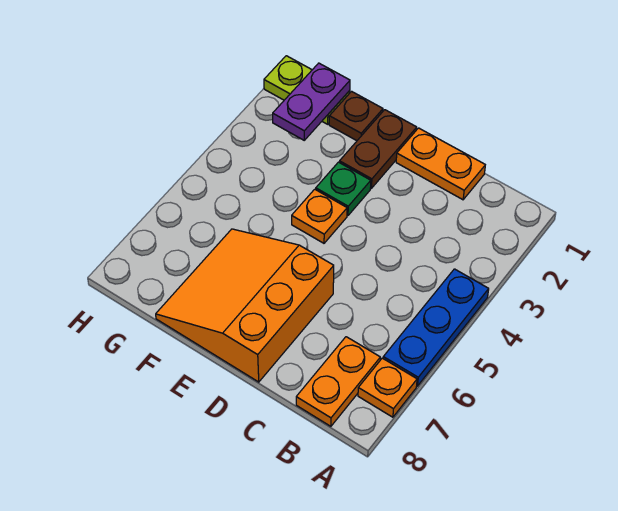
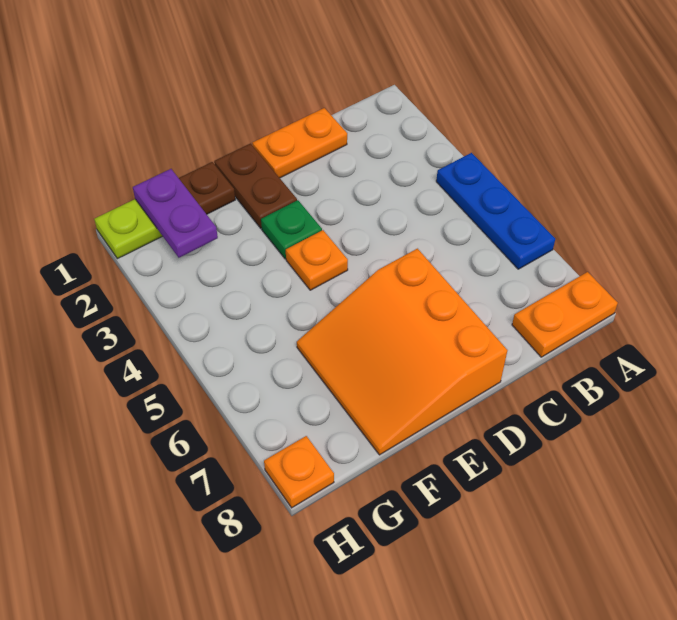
orange plate A7 level 1 -> orange plate H8 level 1
orange plate B7:B8 level 1 -> orange plate A8:B8 level 1

